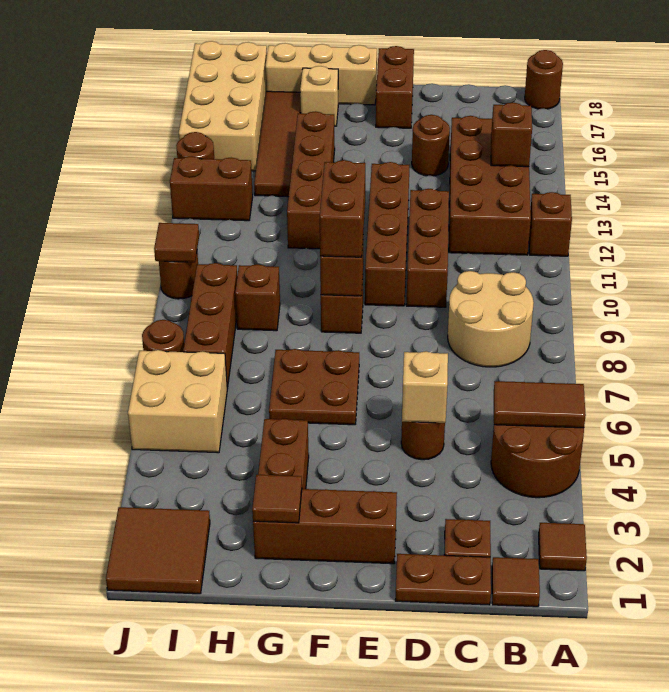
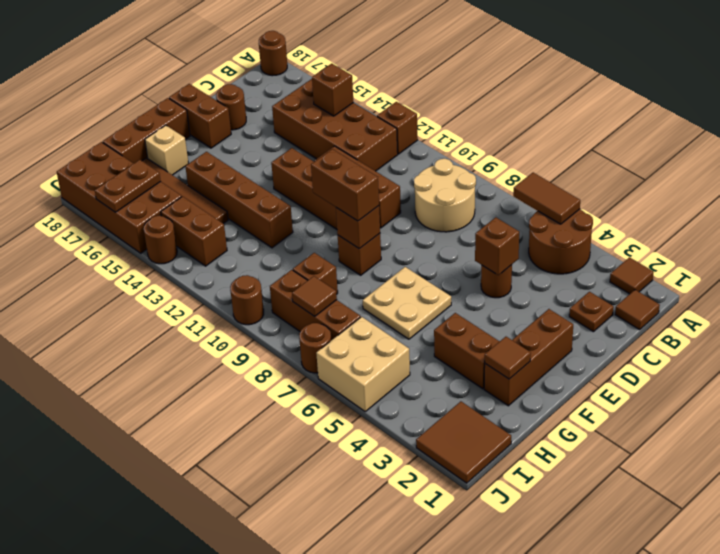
brown tile A5:B5 level 2 -> brown tile A5:A6 level 2
brown plate C1:D1 level 1 -> brown plate I16:J16 level 2
tan brick D5 level 2 -> brown brick D5 level 2
brown round brick D15 level 1 -> brown round brick D17 level 1
brown plate F6:G7 level 1 -> tan plate F6:G7 level 1
tan brick F18:H18 level 1 -> brown brick F18:H18 level 1
brown brick I13:J13 level 1 -> brown brick I13:I14 level 1
tan brick I15:J18 level 1 -> brown brick I15:J18 level 1
brown tile J10 level 2 -> brown tile I8 level 2

